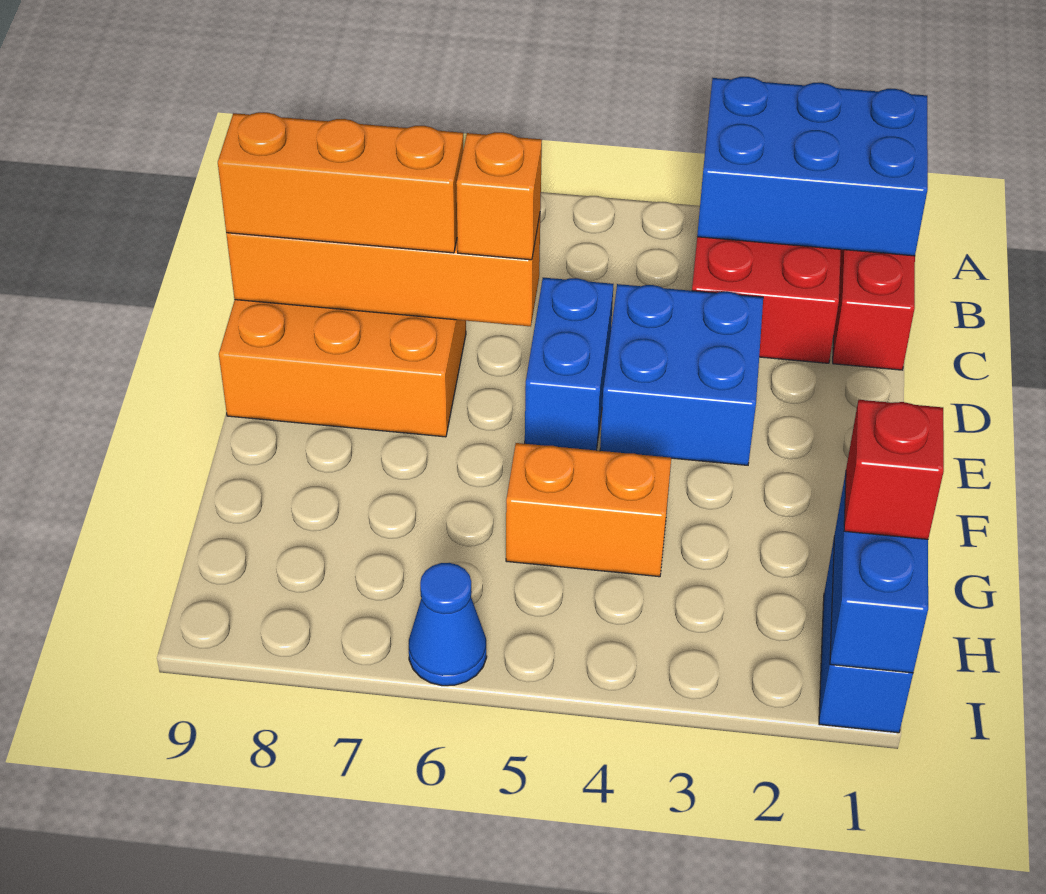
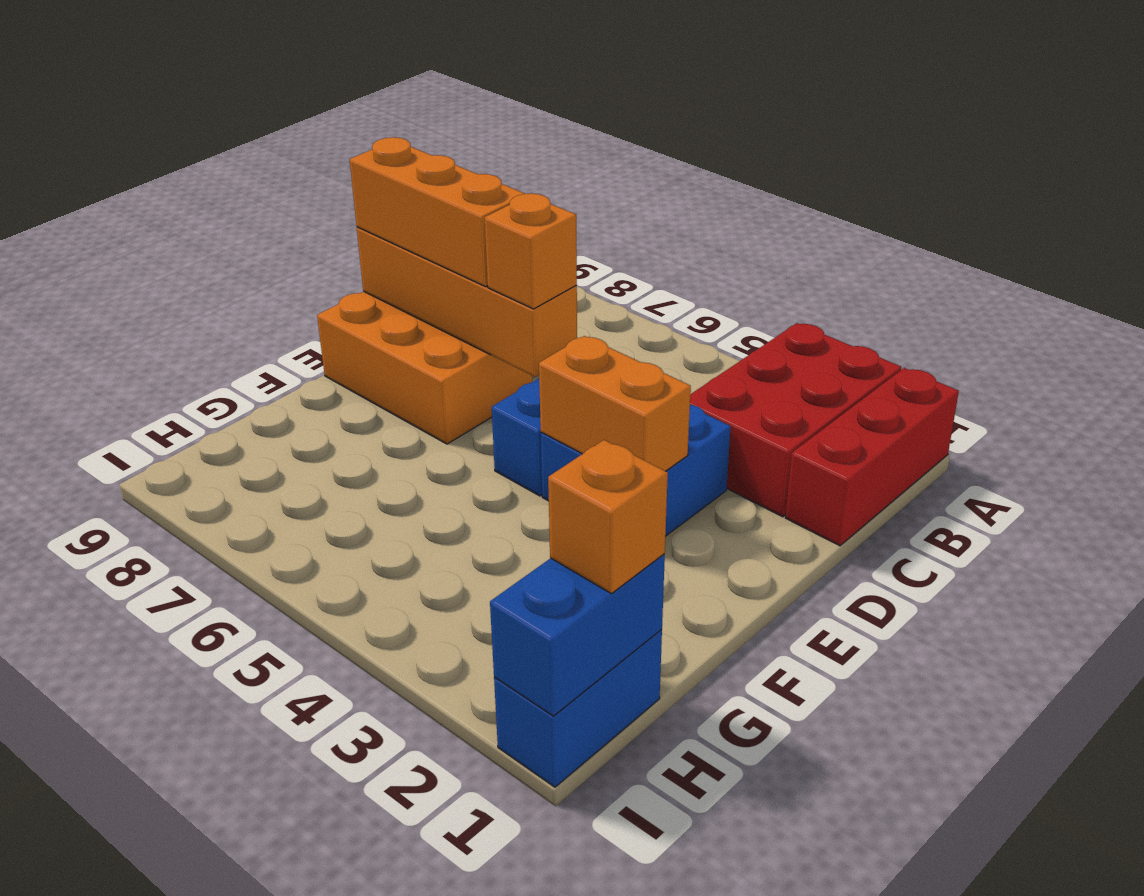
blue brick A1:B3 level 2 -> none
orange brick G4:G5 level 1 -> orange brick E3:E4 level 2
red brick H1 level 3 -> orange brick H1 level 3
blue cone I6 level 1 -> none

